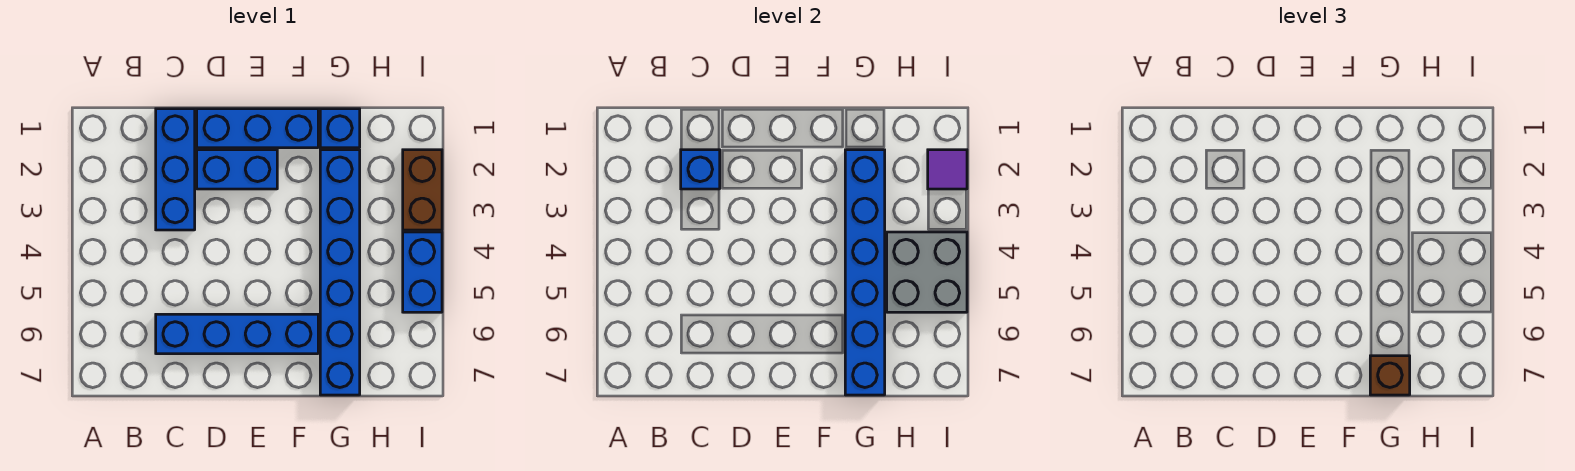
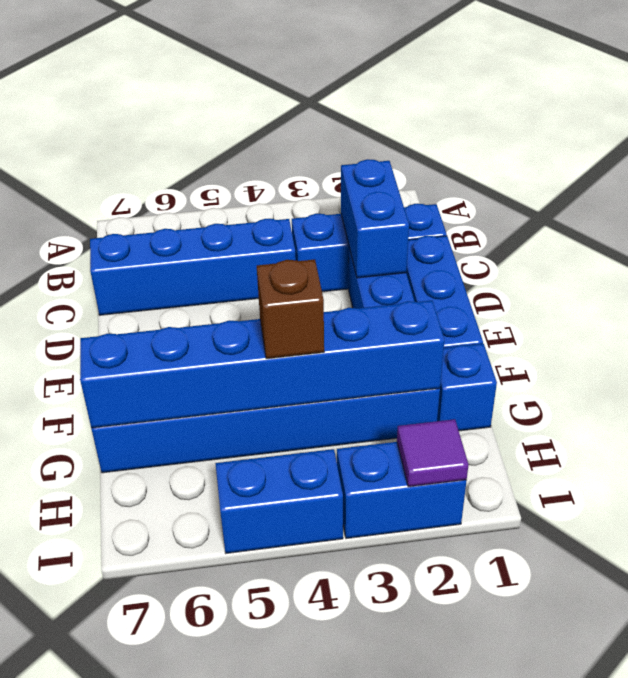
blue brick C2 level 2 -> blue brick C2:D2 level 2
blue brick C6:F6 level 1 -> blue brick C4:C7 level 1
brown brick G7 level 3 -> brown brick G4 level 3
grey brick H4:I5 level 2 -> none
brown brick I2:I3 level 1 -> blue brick I2:I3 level 1

